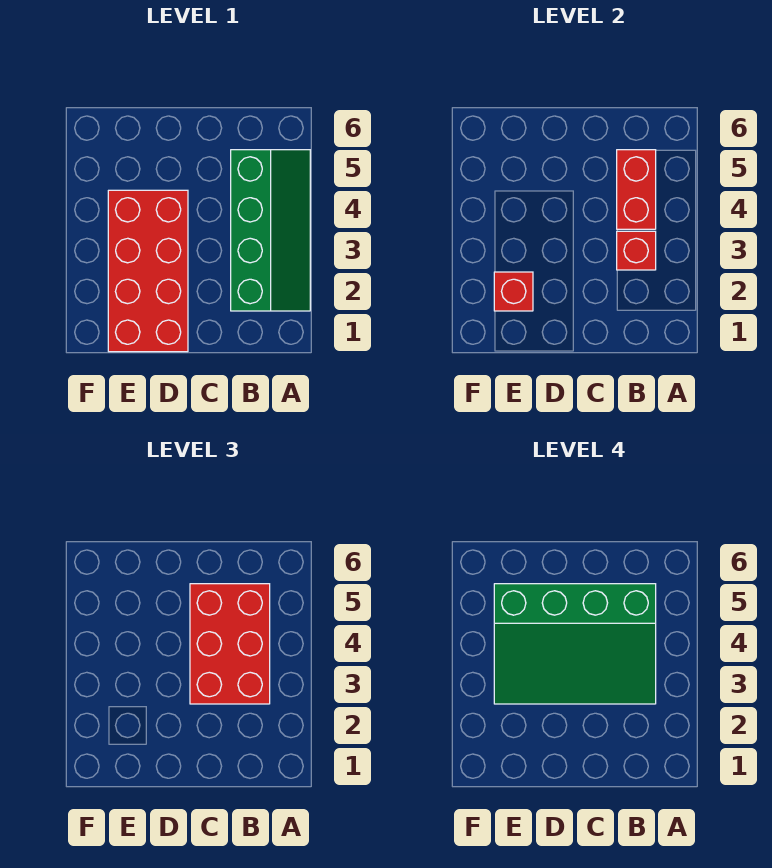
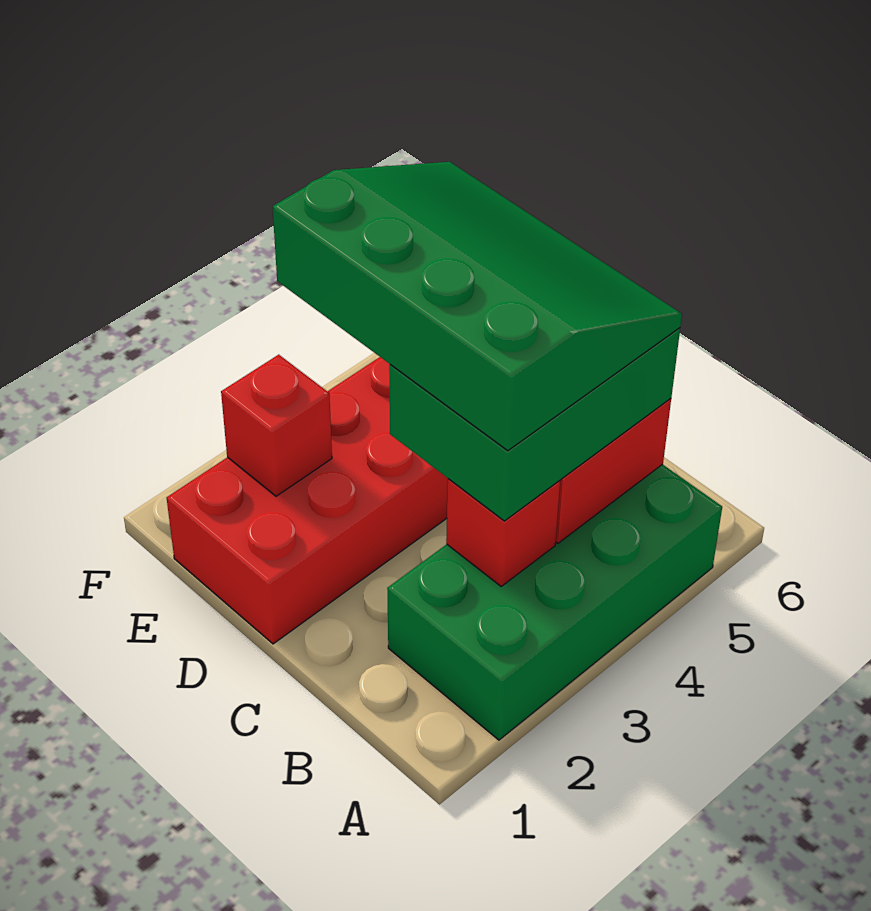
green slope A2:B5 level 1 top B -> green brick A2:B5 level 1
red brick B3:C5 level 3 -> green brick B3:C5 level 3
green slope B3:E5 level 4 top 5 -> green slope B3:E5 level 4 top 3

